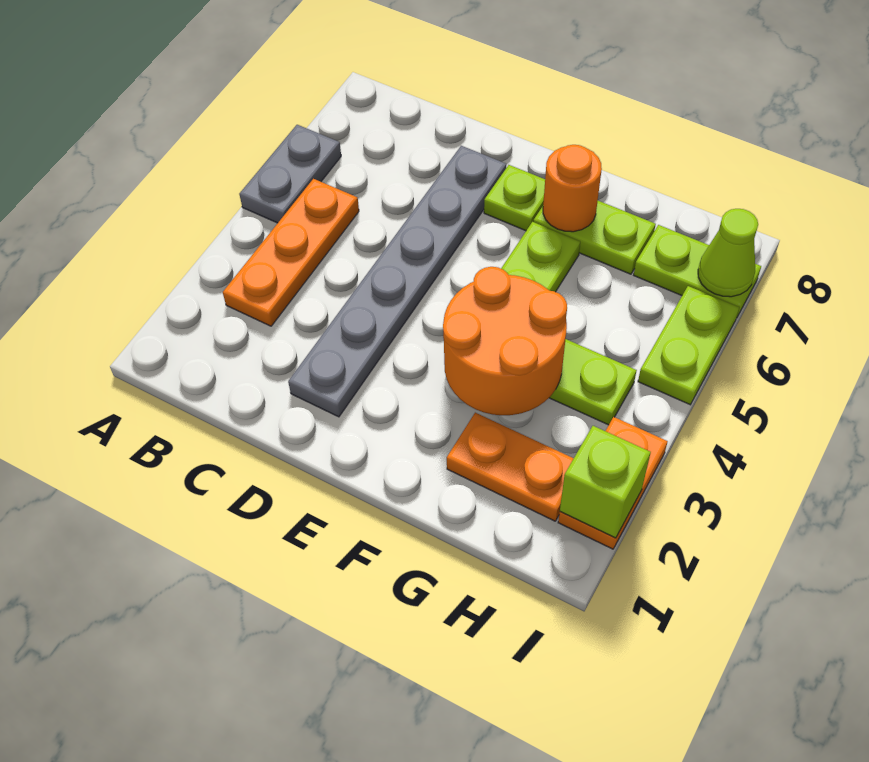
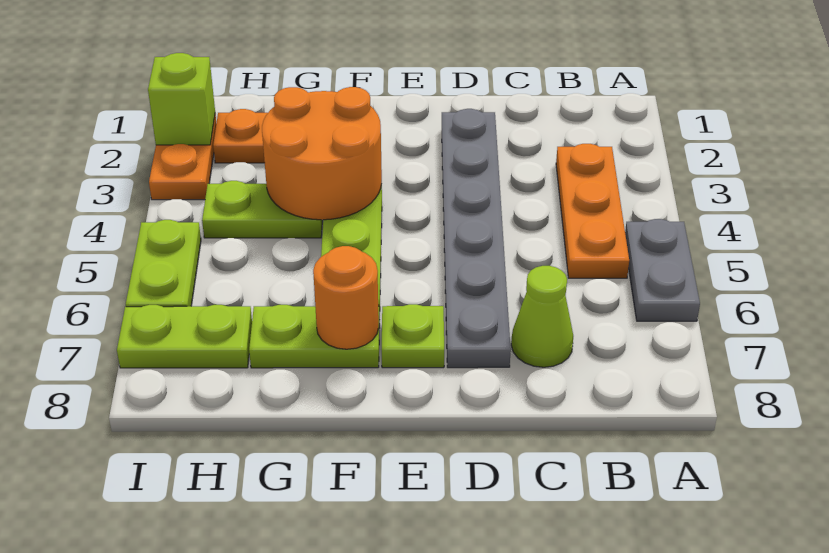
lime cone I7 level 2 -> lime cone C7 level 1

